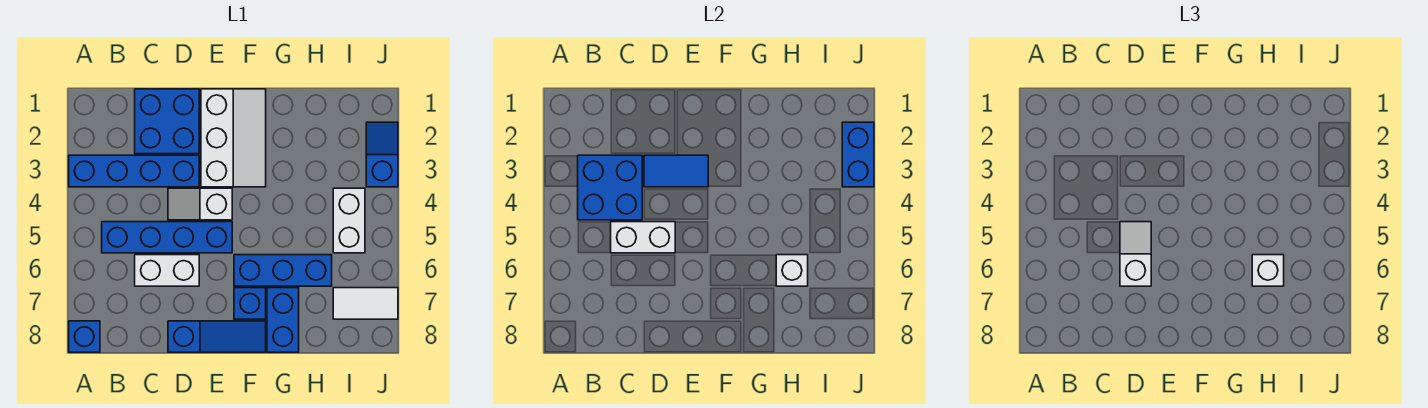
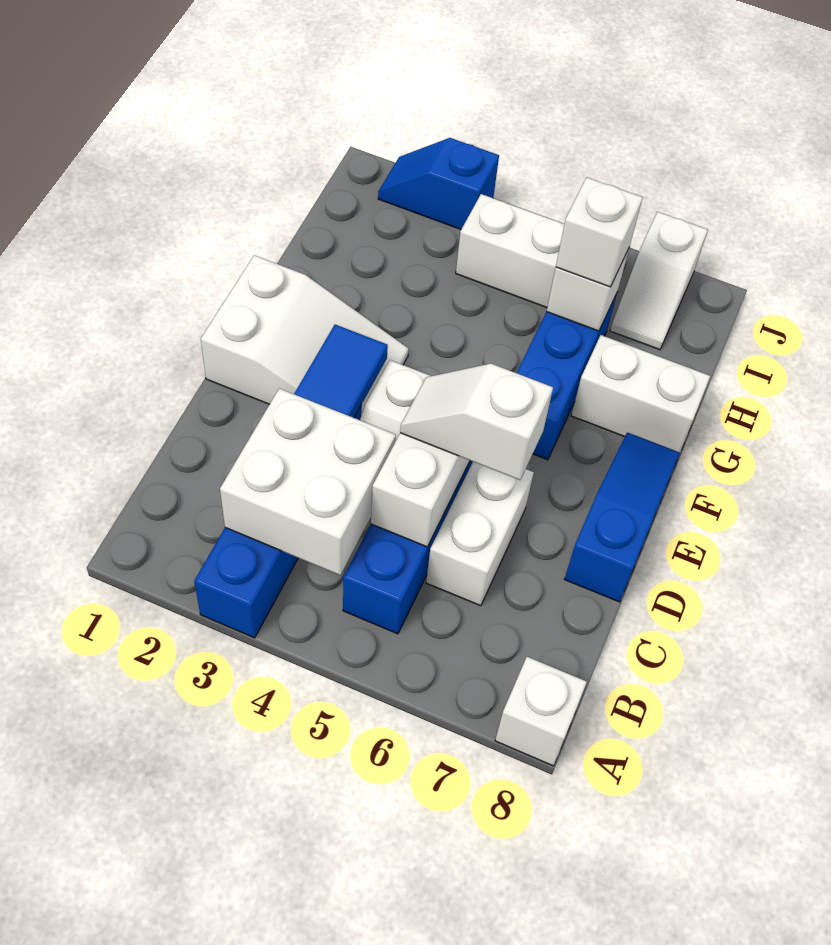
blue brick A8 level 1 -> white brick A8 level 1
blue brick B3:C4 level 2 -> white brick B3:C4 level 2
blue brick C1:D2 level 1 -> none
white slope E1:F3 level 1 top E -> white slope E1:F3 level 1 top 1
blue brick F7 level 1 -> none
blue brick G7:G8 level 1 -> white brick G7:G8 level 1
white tile I7:J7 level 1 -> white slope I7:J7 level 1 top J
blue brick J2:J3 level 2 -> none

